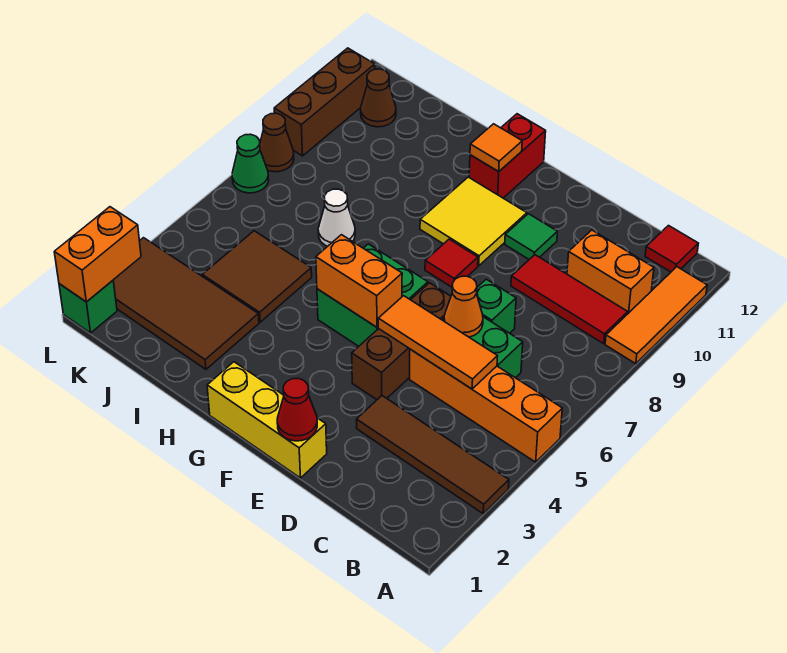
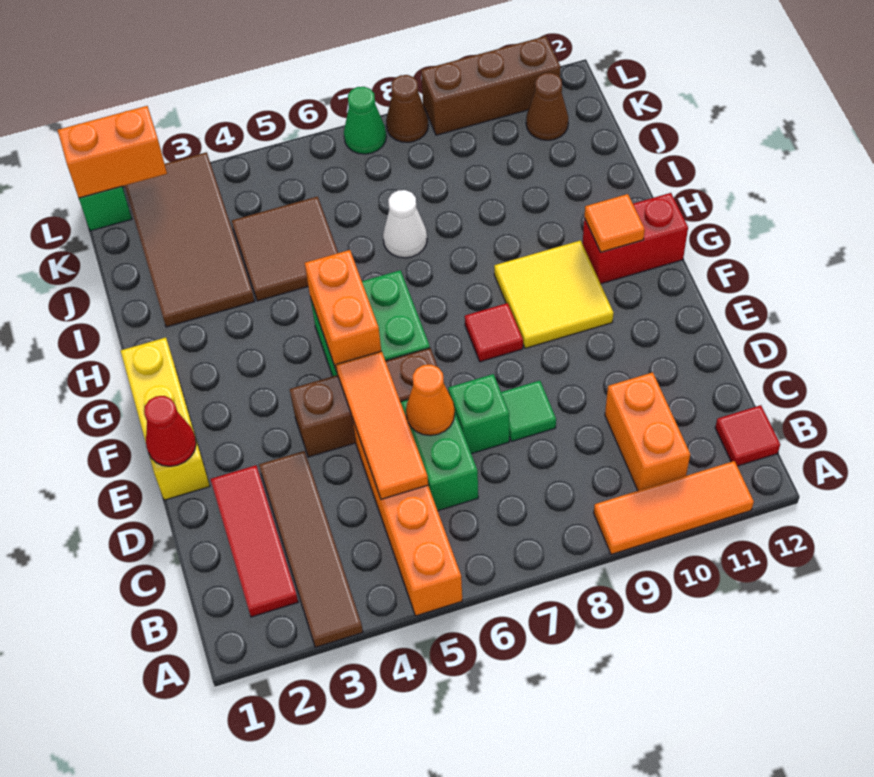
red tile B9:D9 level 1 -> red tile B2:D2 level 1
green tile E10 level 1 -> green tile D8 level 1

